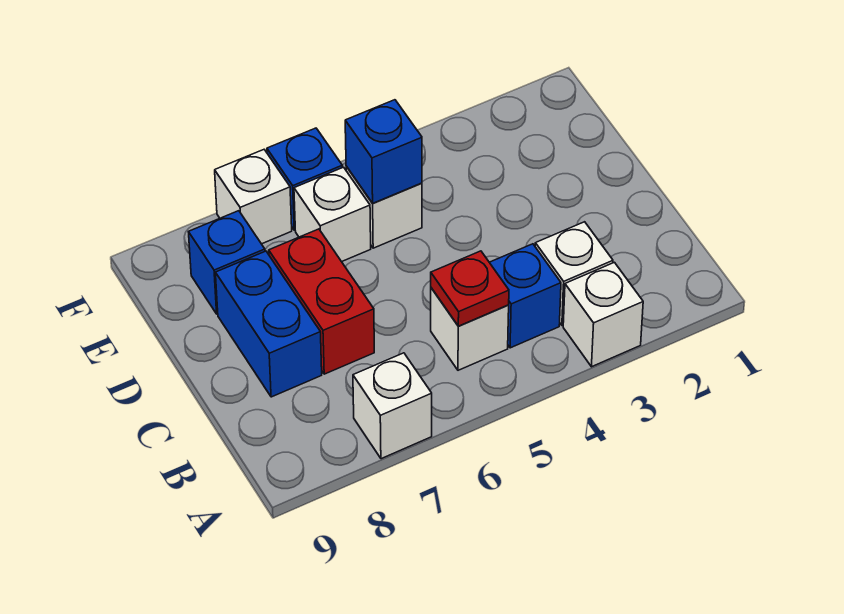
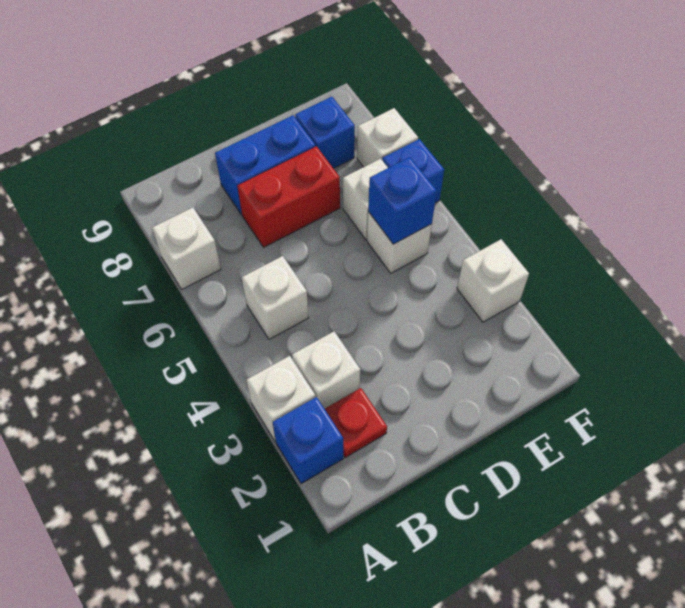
blue brick B4 level 1 -> blue brick A2 level 1
red plate B5 level 2 -> red plate B2 level 1
none -> white brick F3 level 1

